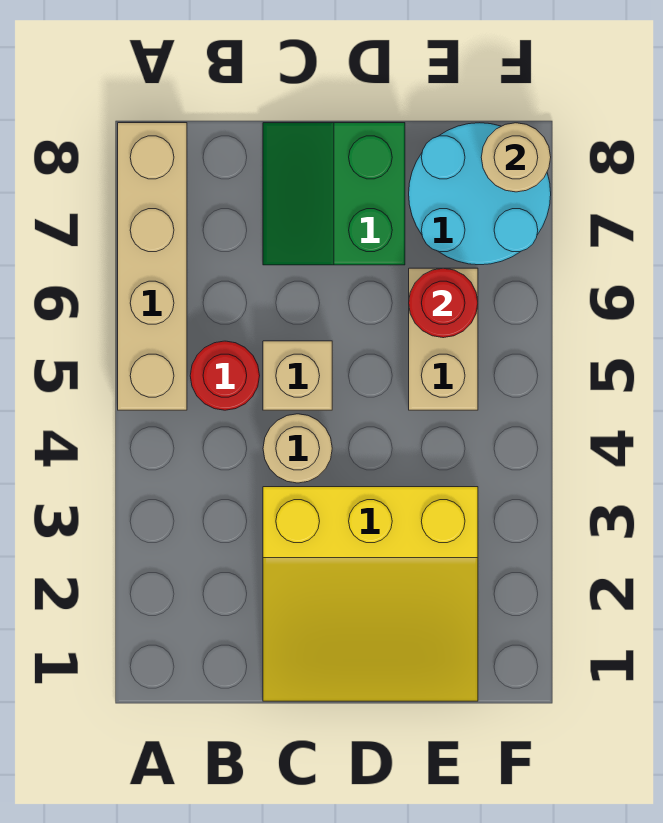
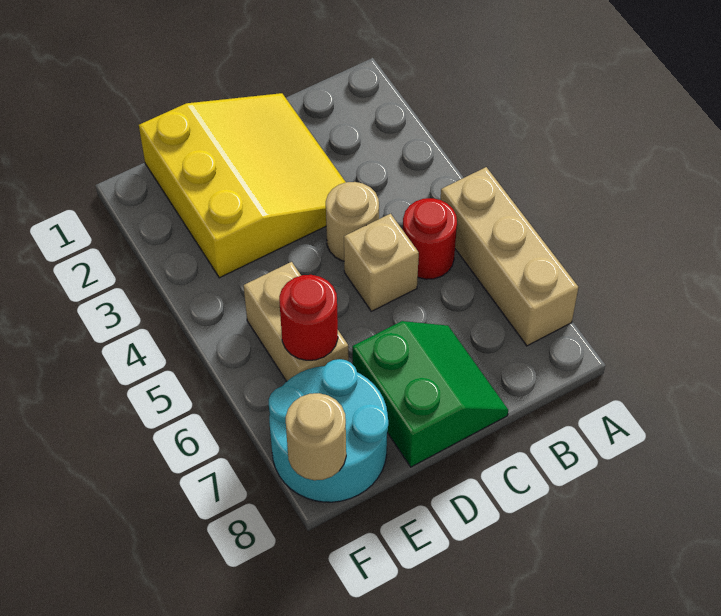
tan brick A5:A8 level 1 -> tan brick A5:A7 level 1
yellow slope C1:E3 level 1 top 3 -> yellow slope C1:E3 level 1 top E

